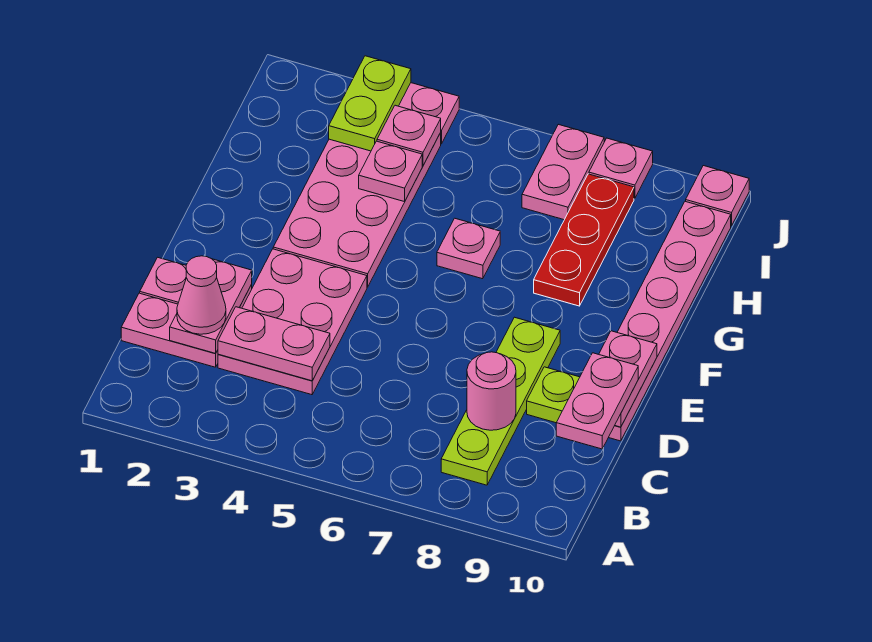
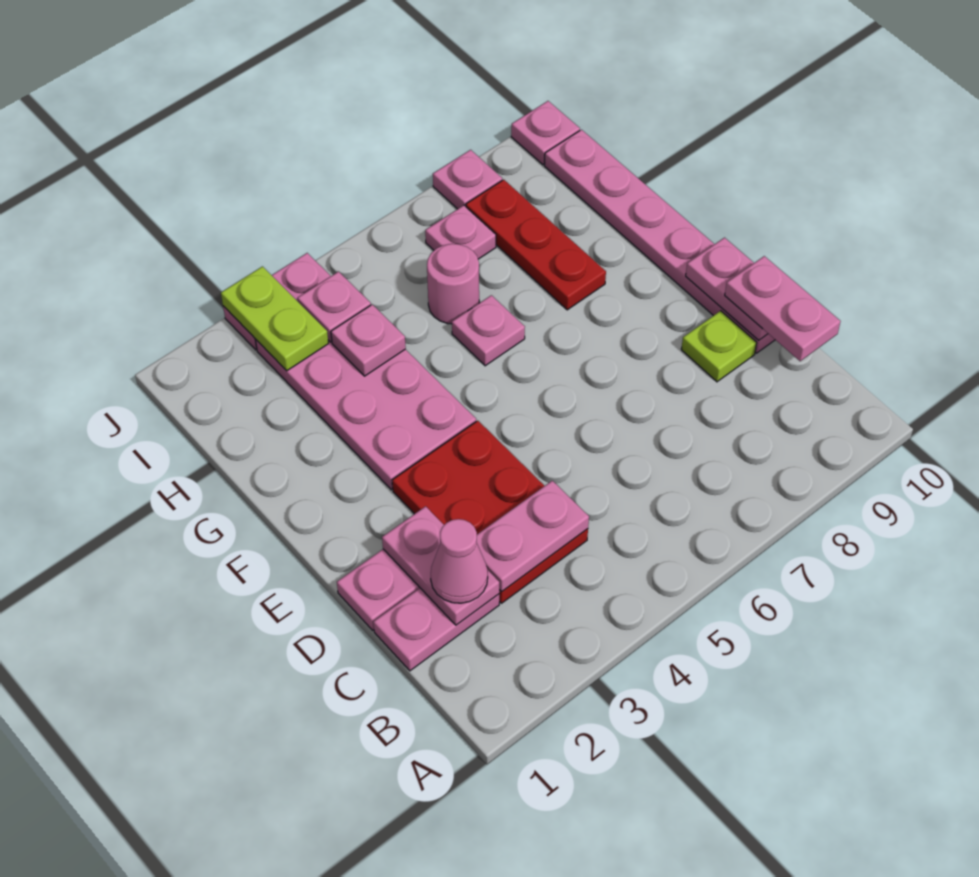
lime plate B8:E8 level 1 -> none
pink plate C3:E4 level 1 -> red plate C3:E4 level 1
pink round brick C8 level 2 -> pink round brick H6 level 1
pink plate I7:J7 level 1 -> pink plate I7 level 1

